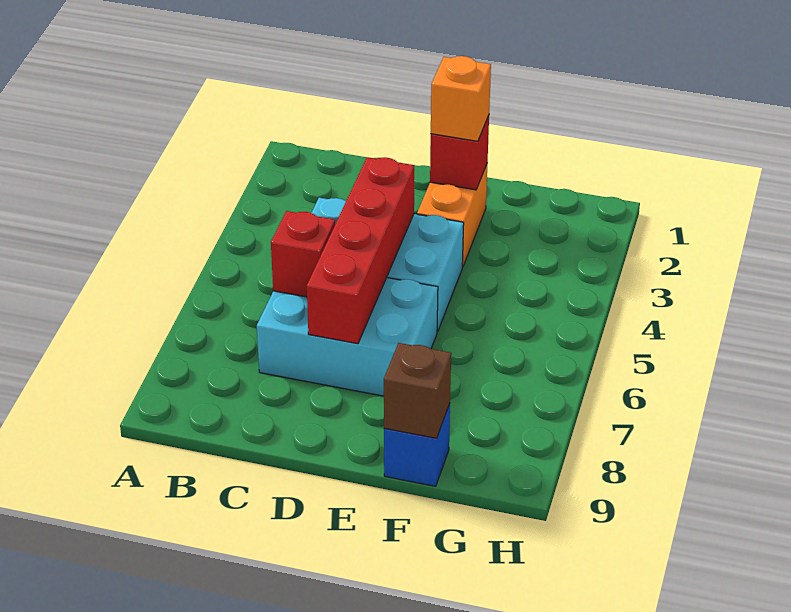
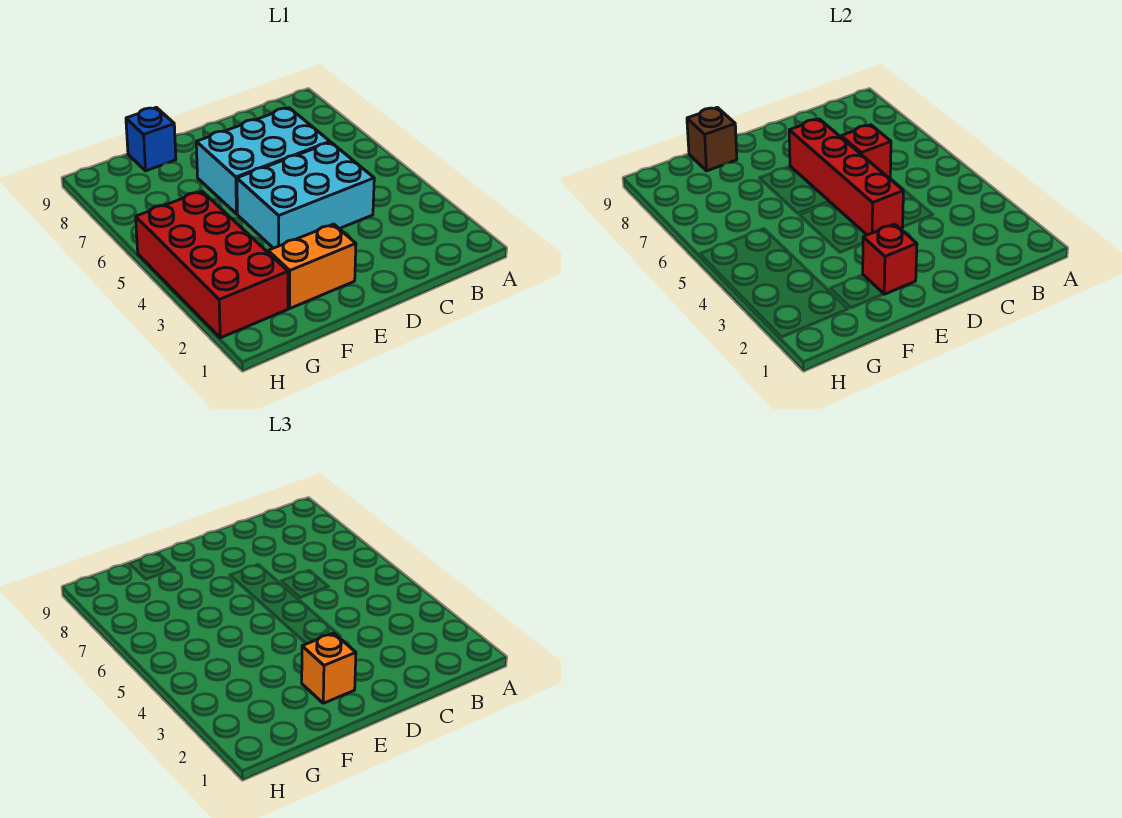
orange brick E2:E3 level 1 -> orange brick E2:F2 level 1
none -> red brick G2:H5 level 1

